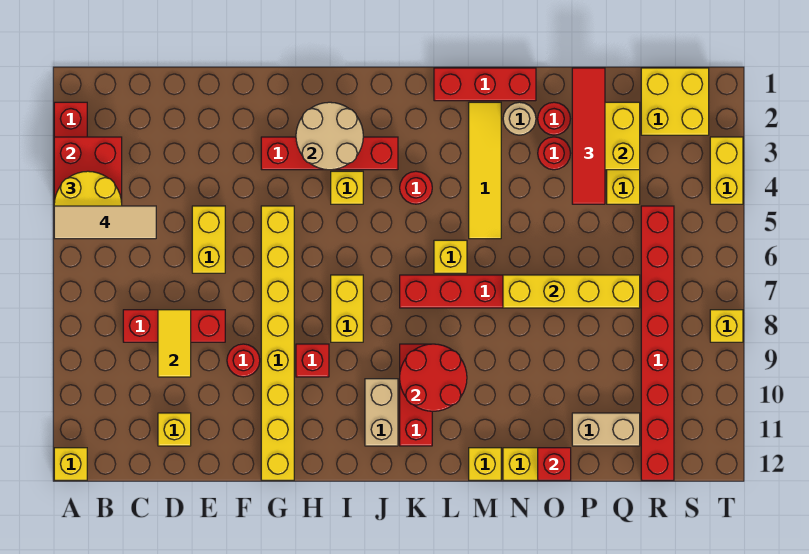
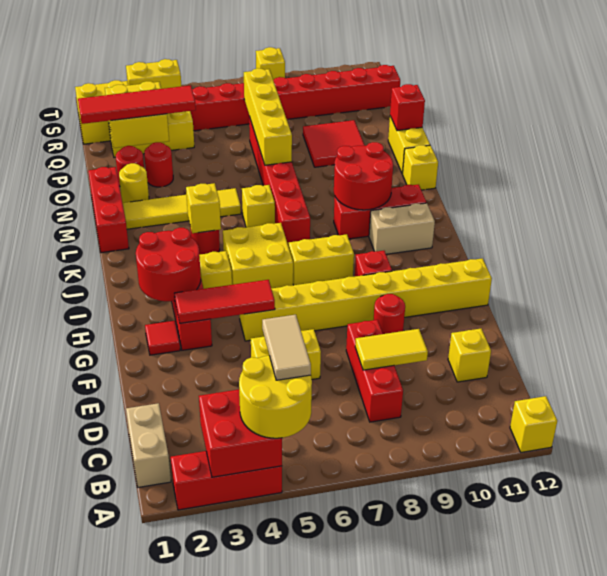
tan tile A5:C5 level 4 -> tan tile B5:C5 level 4
none -> red tile G2 level 1
none -> red tile G3:G5 level 2
tan round brick H2:I3 level 2 -> red round brick H2:I3 level 2
none -> yellow brick I5:J6 level 1
none -> yellow brick K4 level 2
tan round brick N2 level 1 -> yellow round brick N2 level 1
none -> red tile O9:P10 level 1
tan brick P11:Q11 level 1 -> tan brick B1:C1 level 1

